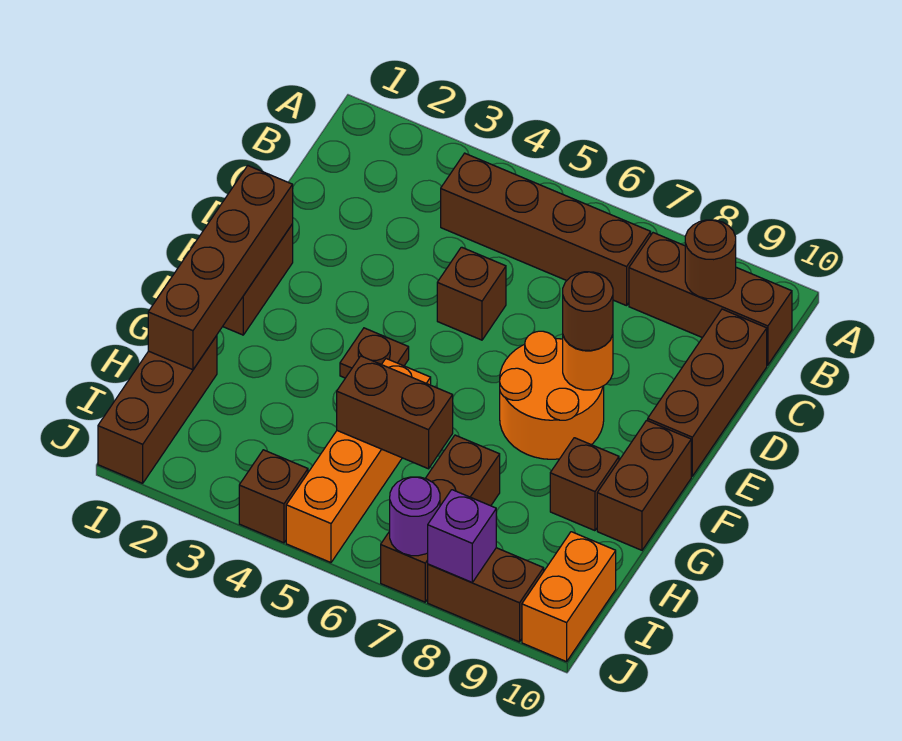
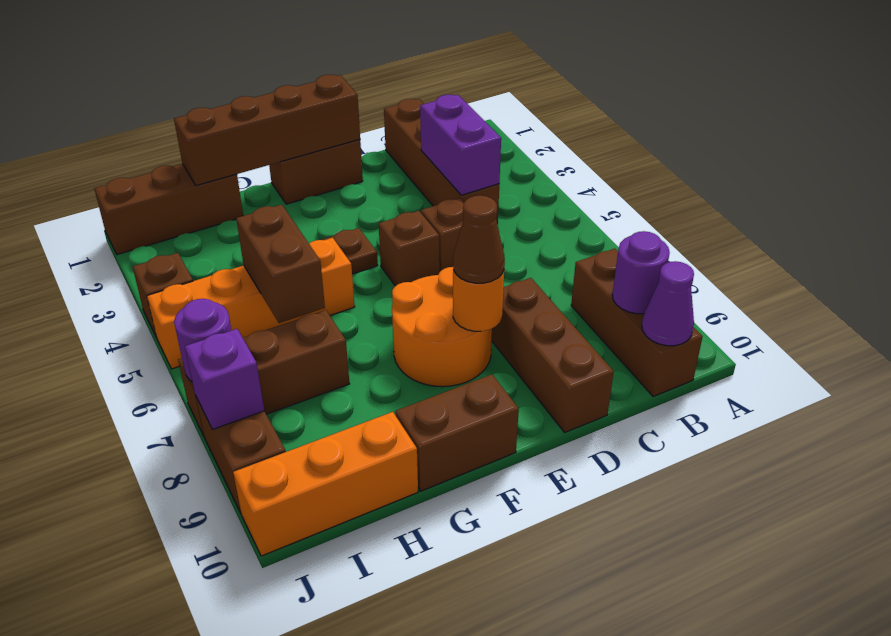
brown brick B4:B7 level 1 -> brown brick C1:C4 level 1
brown round brick B9 level 2 -> purple round brick B9 level 2
none -> purple cone B10 level 2
none -> purple brick C3:C4 level 2
brown brick C10:E10 level 1 -> brown brick D8:D10 level 1
brown round brick E8 level 3 -> brown cone E8 level 3
brown brick G9 level 1 -> brown brick E5 level 1
orange brick I10:J10 level 1 -> orange brick H10:J10 level 1

